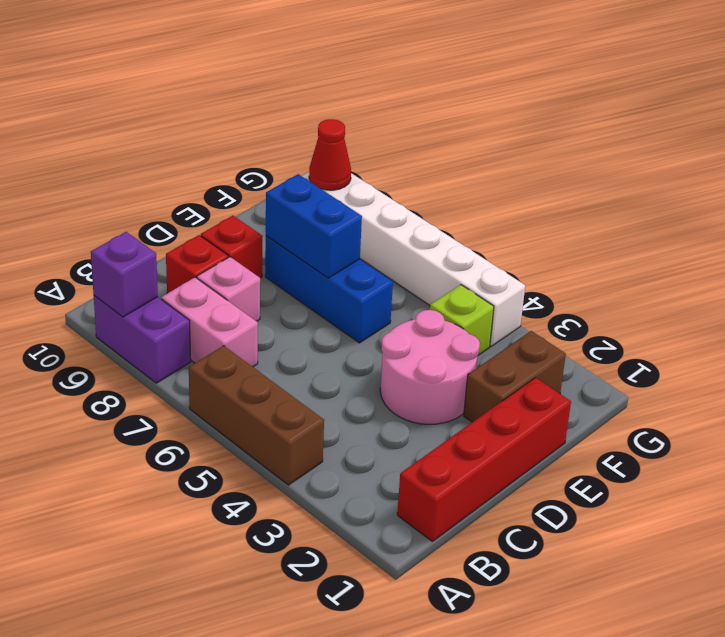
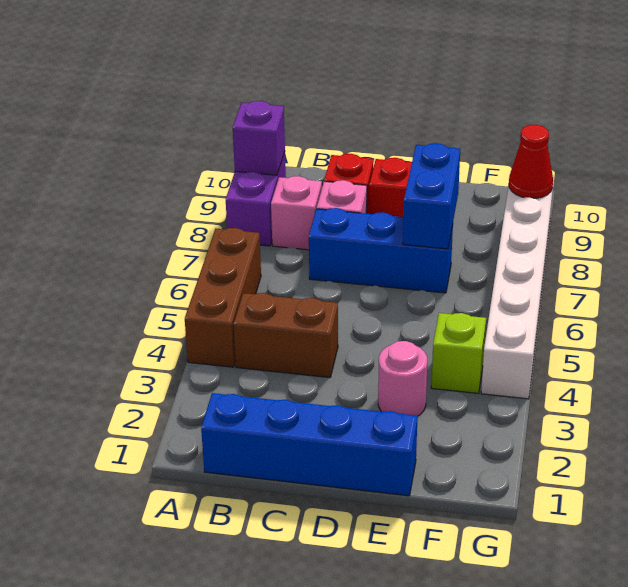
red brick B1:E1 level 1 -> blue brick B1:E1 level 1
pink brick B7:B8 level 1 -> pink brick B8 level 1
pink round brick D3:E4 level 1 -> pink round brick E3 level 1
brown brick E2:F2 level 1 -> brown brick B4:C4 level 1
blue brick E6:E8 level 1 -> blue brick C7:E7 level 1

